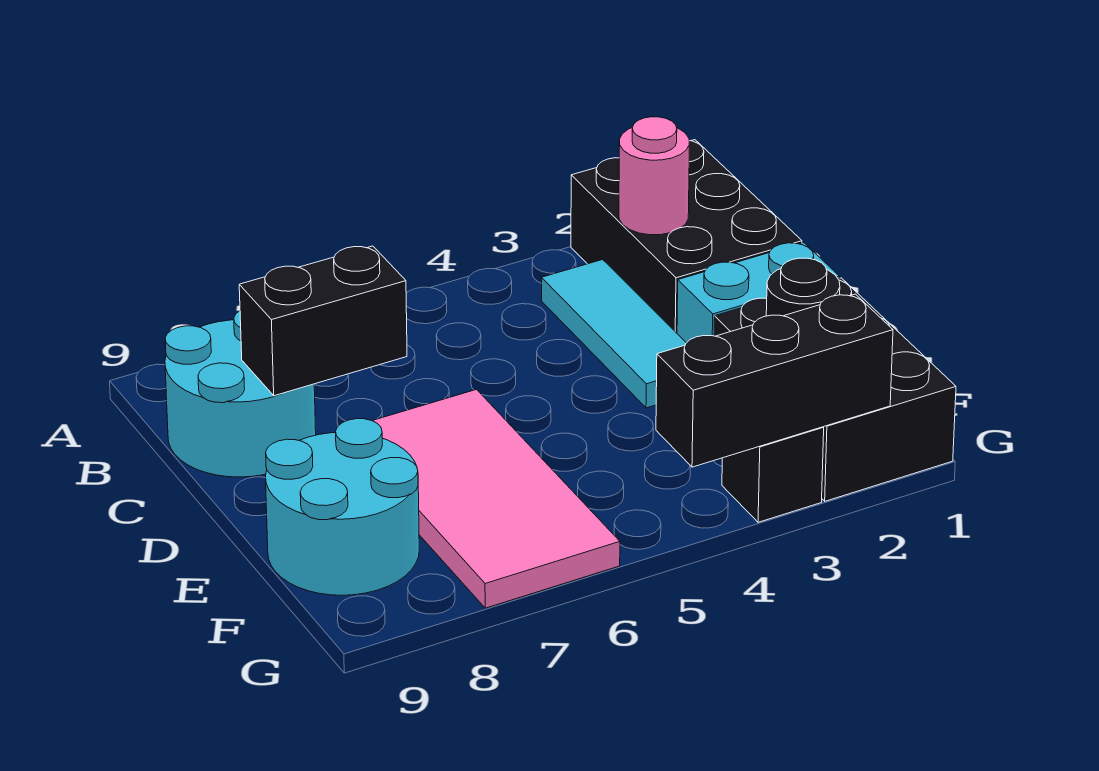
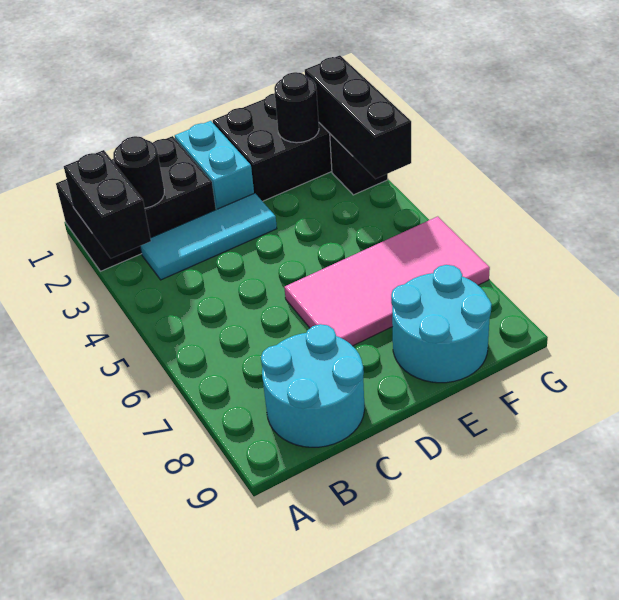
pink round brick B2 level 2 -> black round brick B2 level 2
black brick C7:C8 level 2 -> black brick A2:A3 level 2

